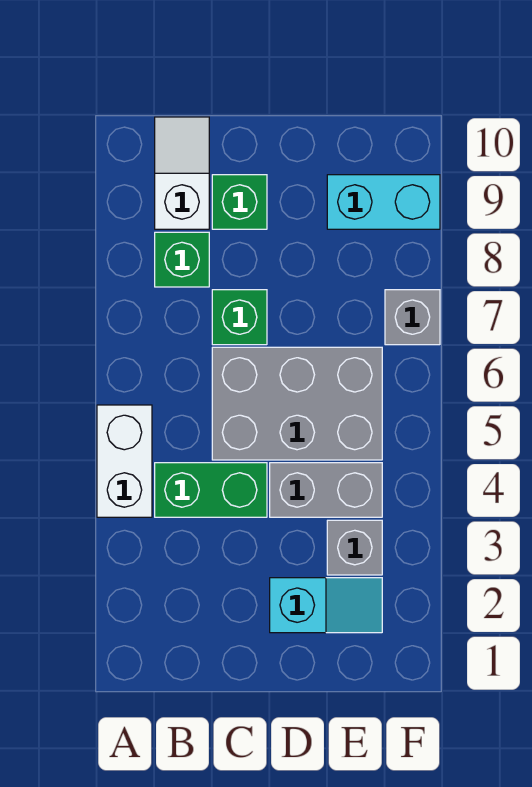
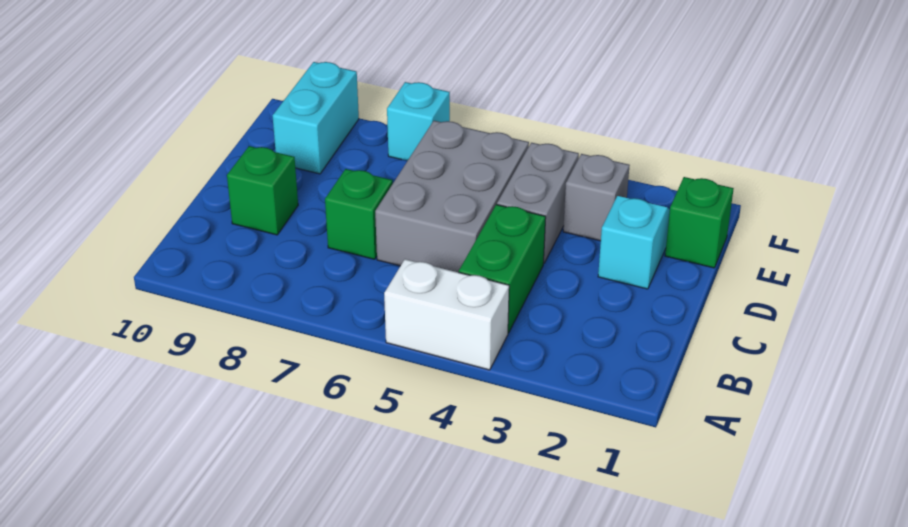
green brick B8 level 1 -> green brick E1 level 1
white slope B9:B10 level 1 top 9 -> none
grey brick F7 level 1 -> cyan brick F7 level 1

